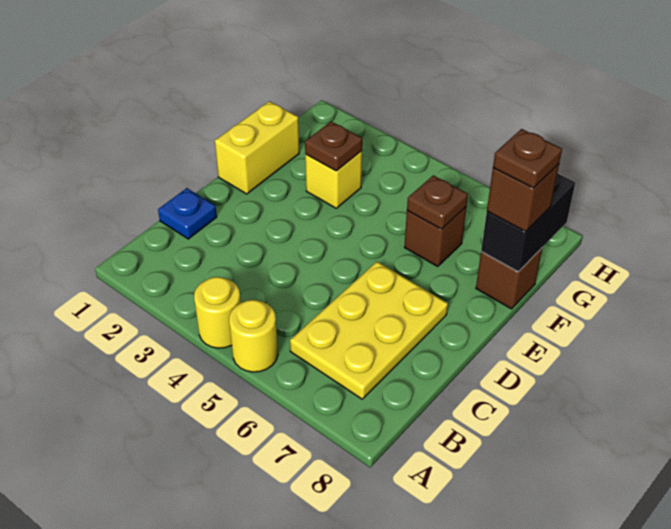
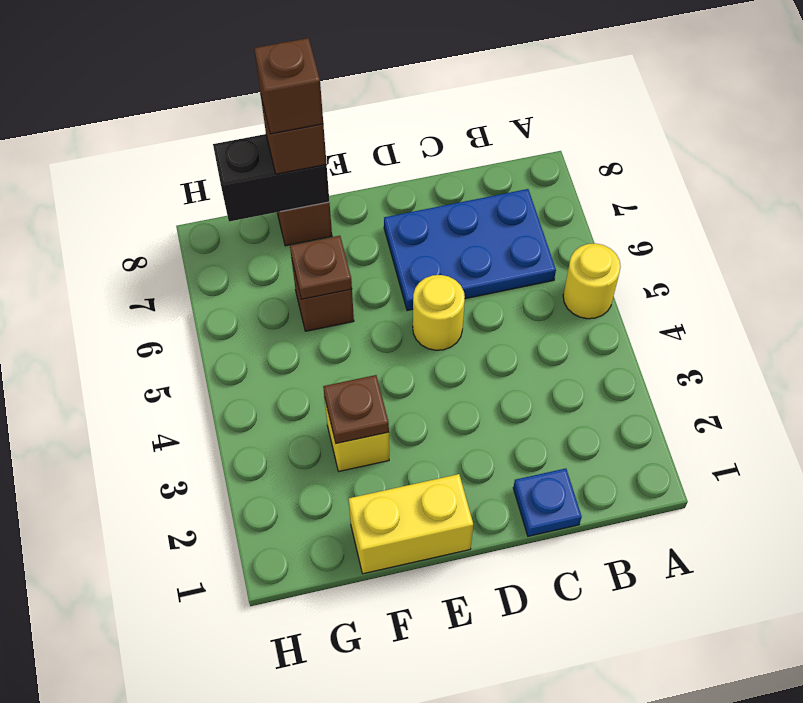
yellow round brick A4 level 1 -> yellow round brick D5 level 1
yellow plate B6:D7 level 1 -> blue plate B6:D7 level 1
brown plate F8 level 4 -> brown brick F8 level 4

